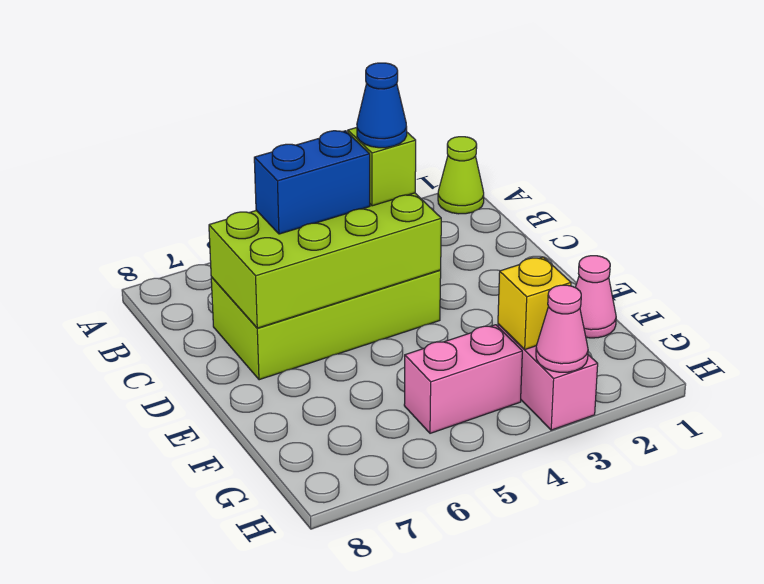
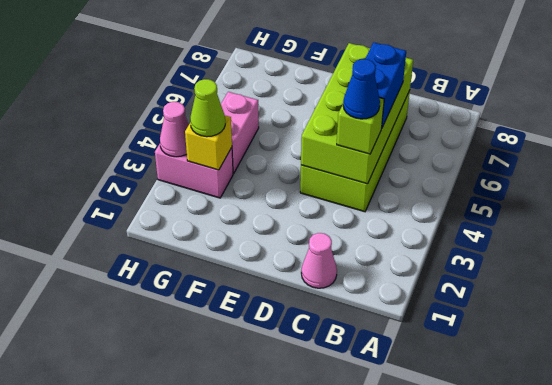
lime cone A1 level 1 -> lime cone G3 level 3
pink cone F1 level 1 -> pink cone C1 level 1

